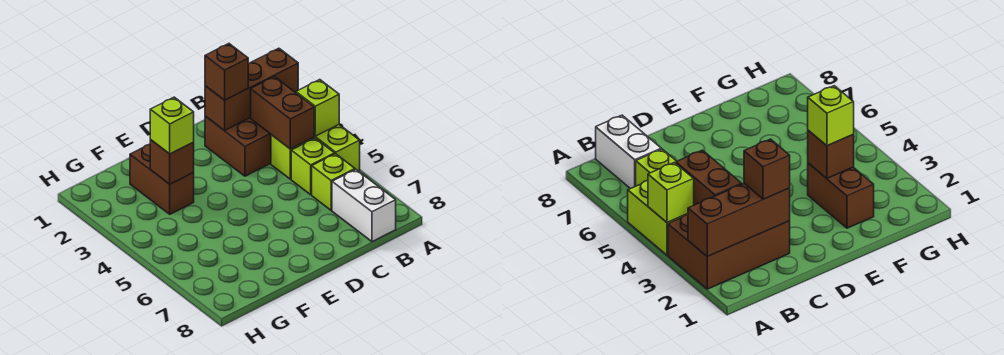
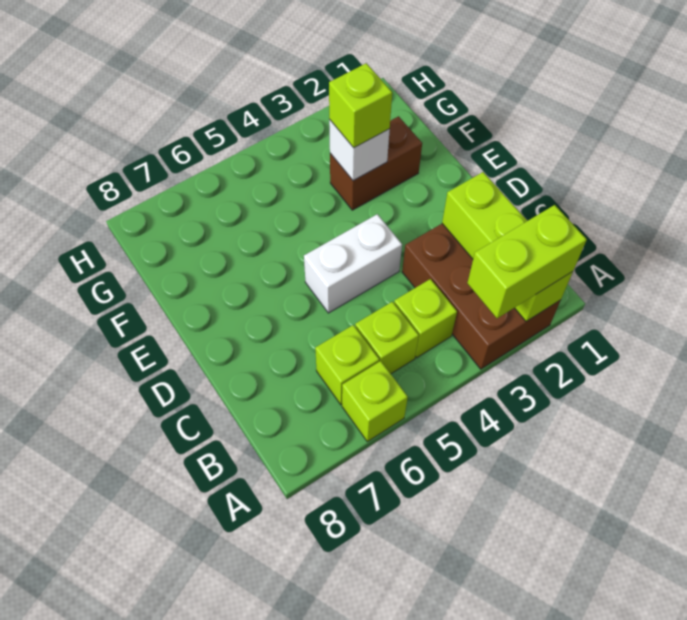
brown brick A2:C2 level 2 -> lime brick A2:C2 level 2
lime brick A4:A5 level 1 -> lime brick A2:A3 level 3
lime brick A4 level 2 -> lime brick A6 level 1
brown brick B3:B4 level 2 -> none
white brick B7:B8 level 1 -> white brick D4:D5 level 1
brown brick C2 level 3 -> none
brown brick F3 level 2 -> white brick F3 level 2

